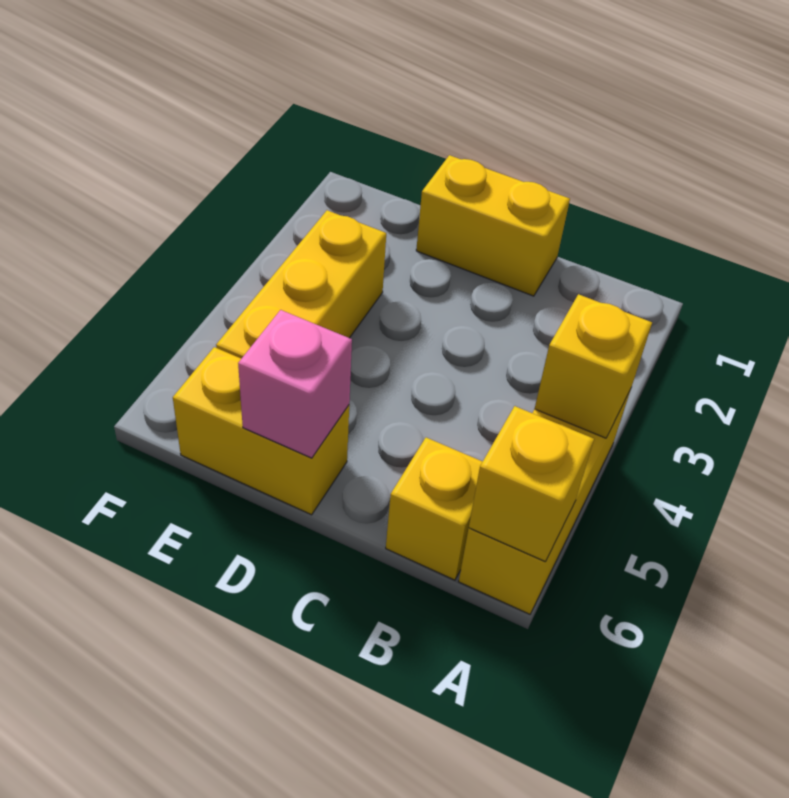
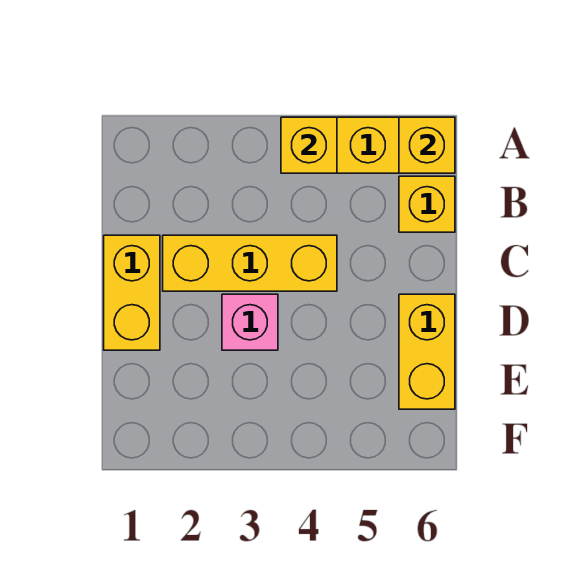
pink brick D6 level 2 -> pink brick D3 level 1
yellow brick E3:E5 level 1 -> yellow brick C2:C4 level 1

